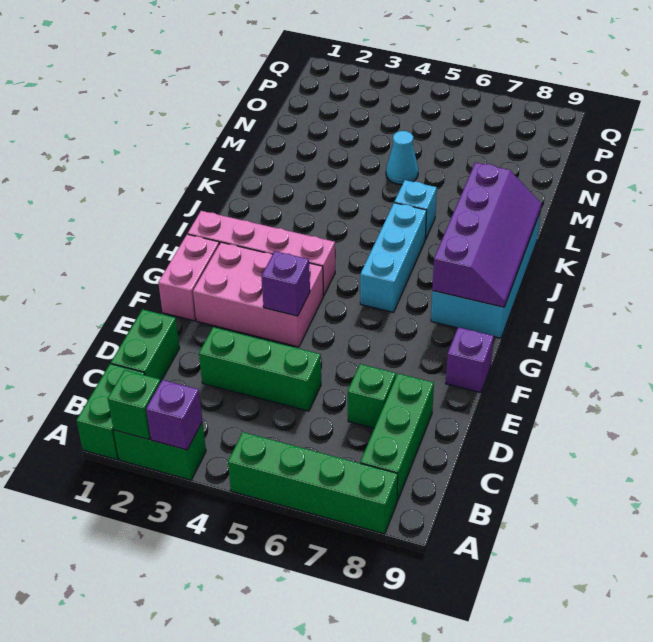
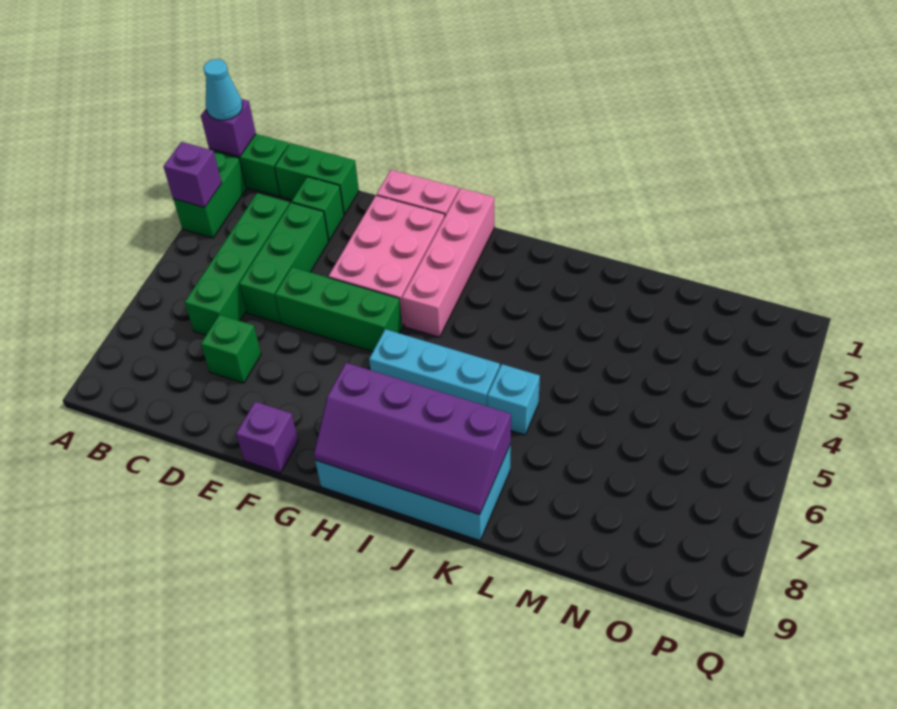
green brick A2 level 2 -> green brick D2 level 1
green brick A5:A8 level 1 -> green brick C3:C6 level 1
green brick B8:D8 level 1 -> green brick E5:G5 level 1
purple brick F4 level 2 -> purple brick A1 level 2
cyan cone M5 level 1 -> cyan cone A1 level 3

